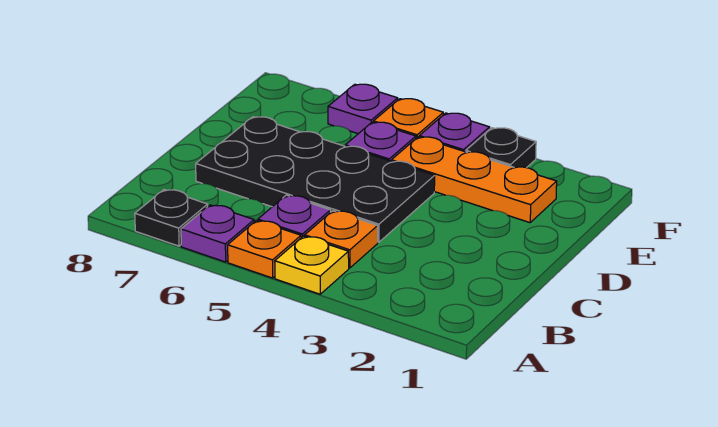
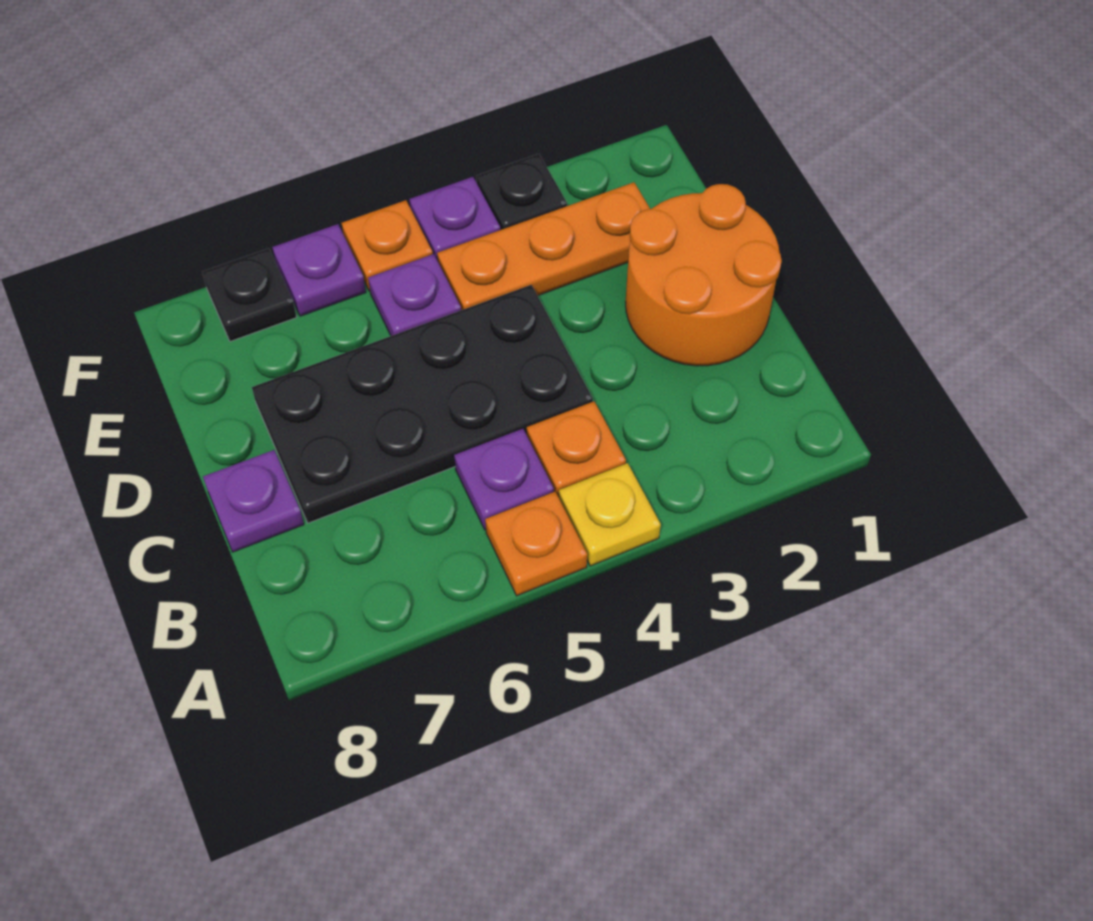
purple plate A6 level 1 -> purple plate C8 level 1
black plate A7 level 1 -> black plate F7 level 1
none -> orange round brick C1:D2 level 1

